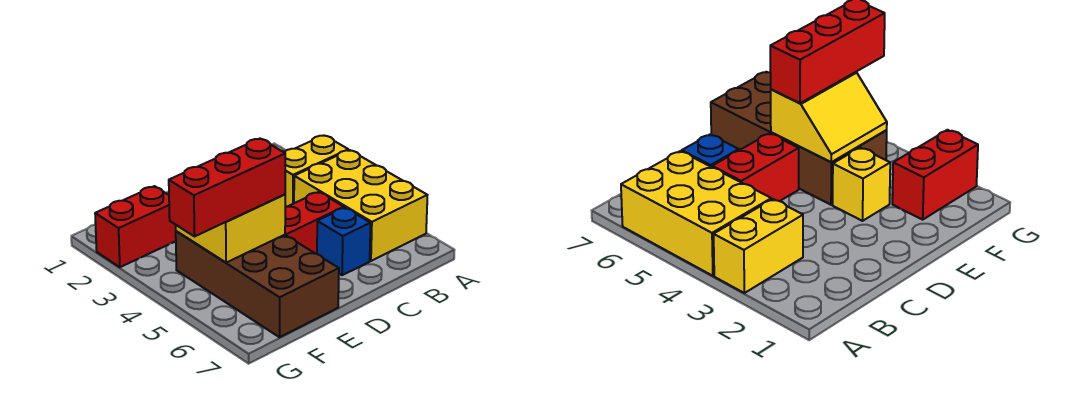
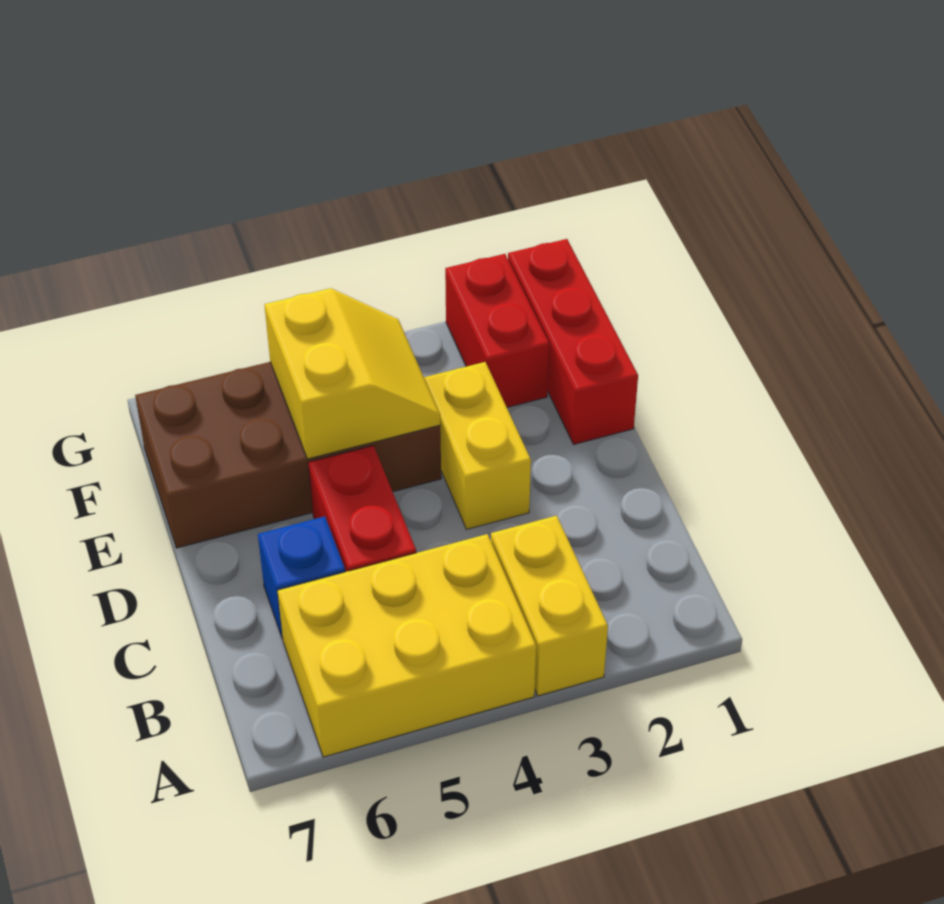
yellow brick E3 level 1 -> yellow brick D3:E3 level 1
red brick E5:G5 level 3 -> red brick E1:G1 level 1

